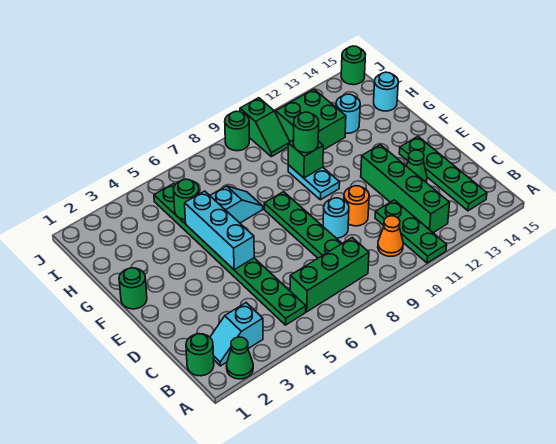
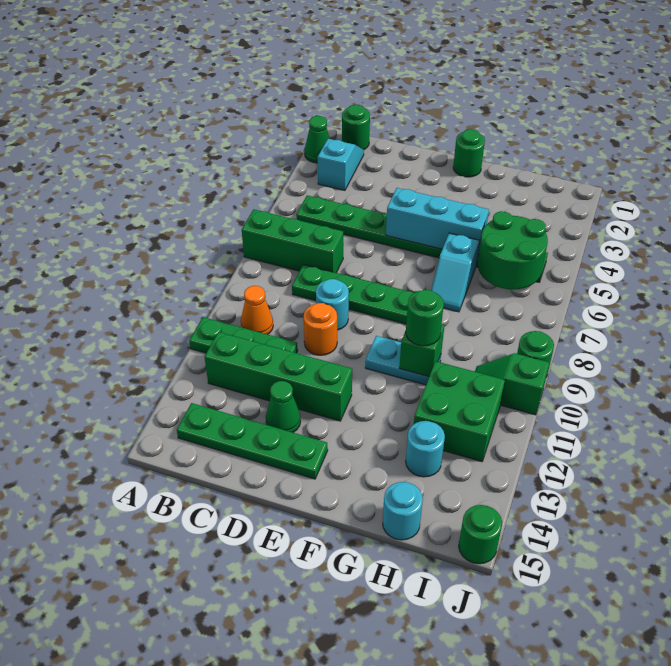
green brick B6:B8 level 1 -> green brick A7:C7 level 1
green round brick H5 level 2 -> green round brick H5:I6 level 2

